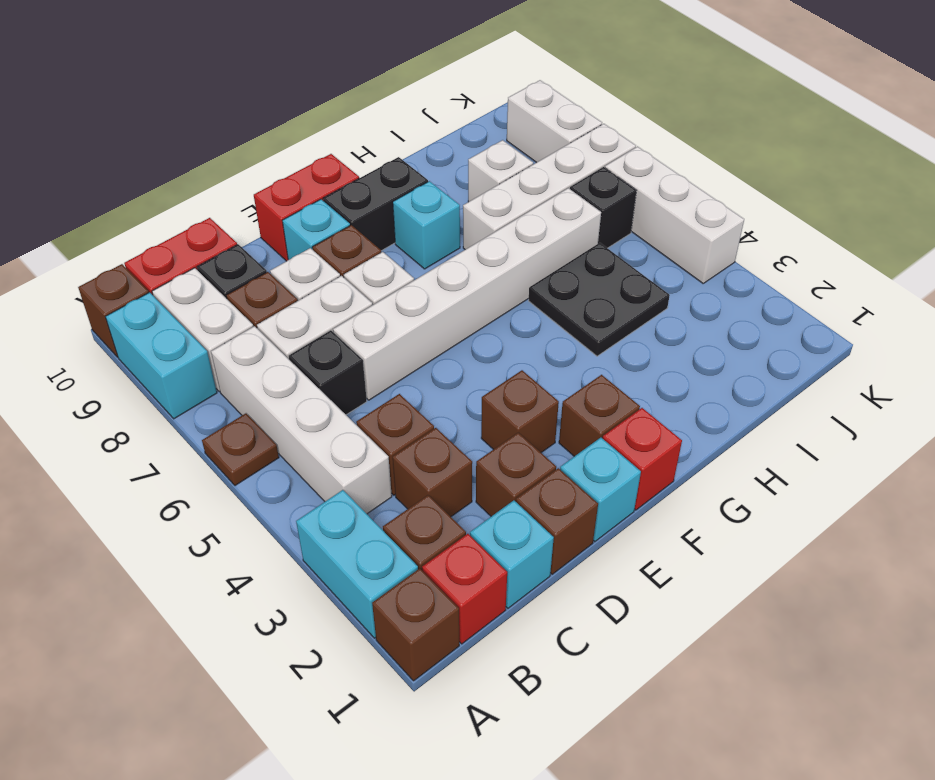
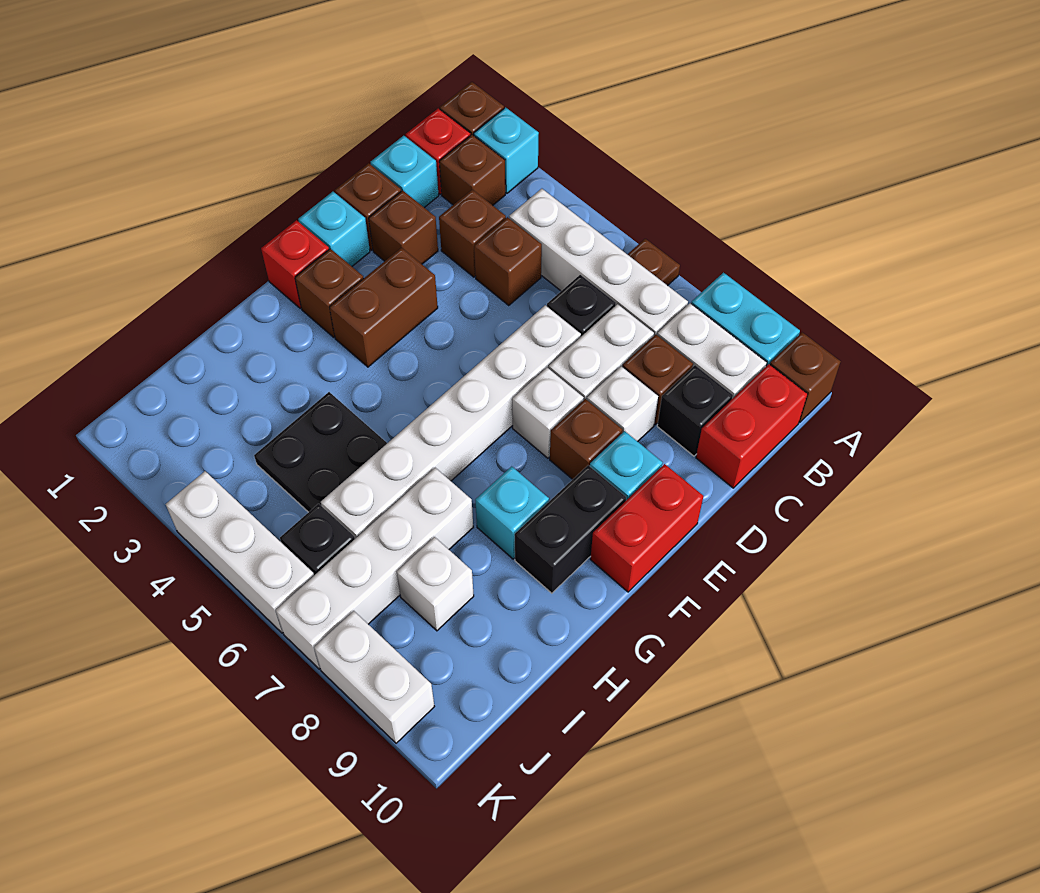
cyan brick A2:A3 level 1 -> cyan brick A2 level 1
brown brick E3 level 1 -> brown brick E3:F3 level 1

